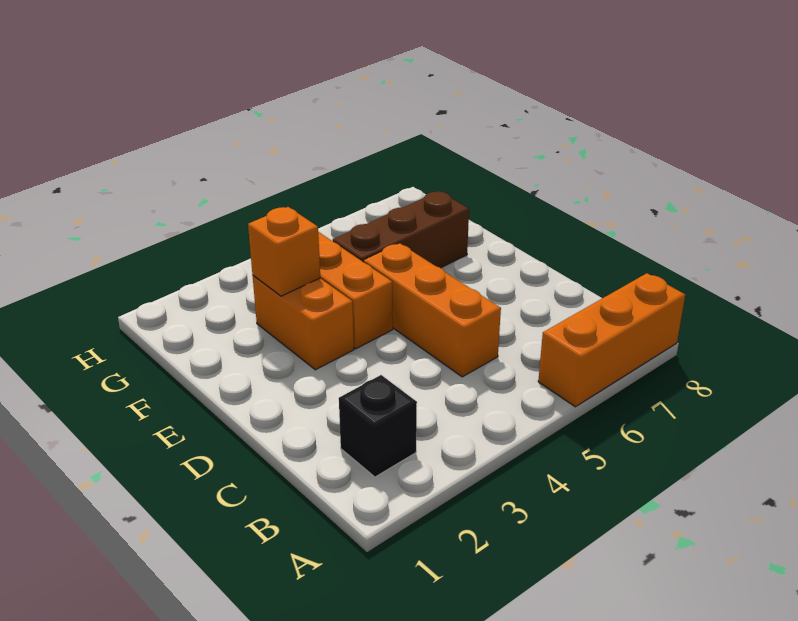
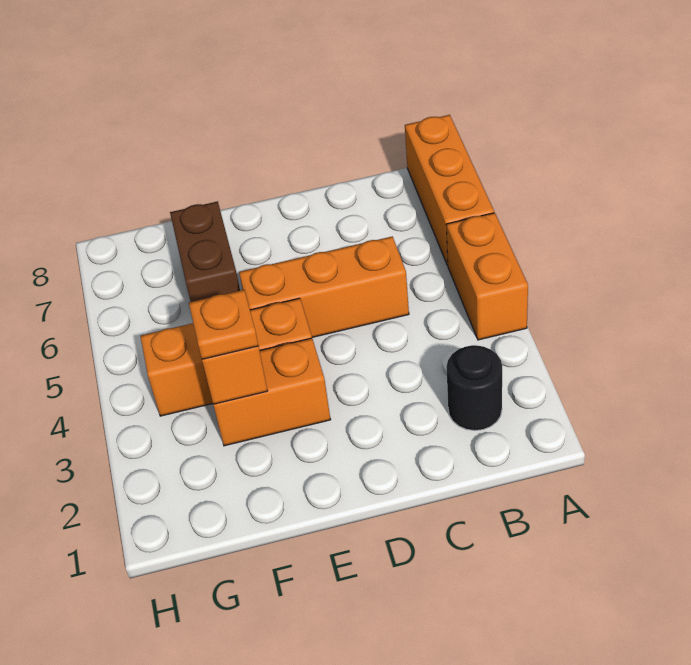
none -> orange brick A4:A5 level 1
black brick B2 level 1 -> black round brick B2 level 1
none -> orange plate F3 level 3
brown brick F5:F7 level 1 -> brown brick F6:F7 level 1

